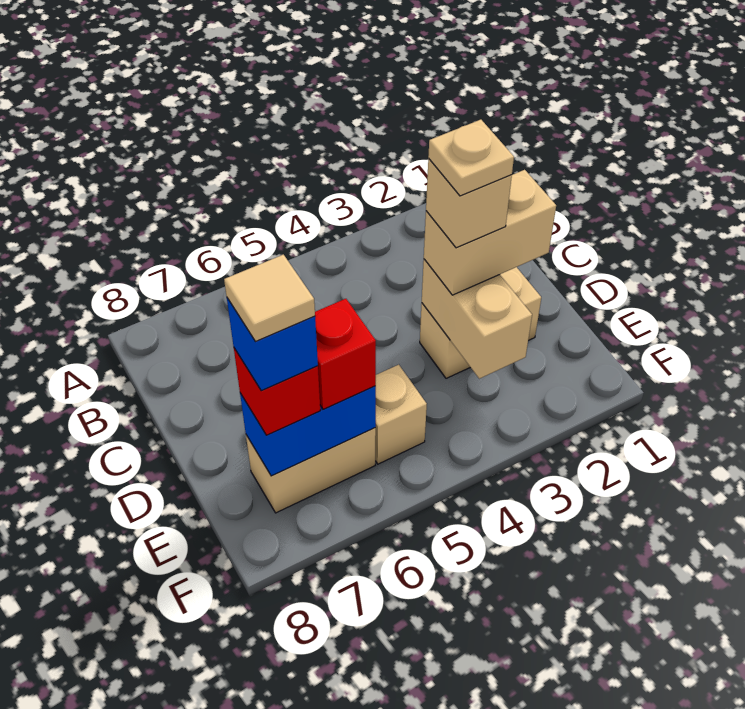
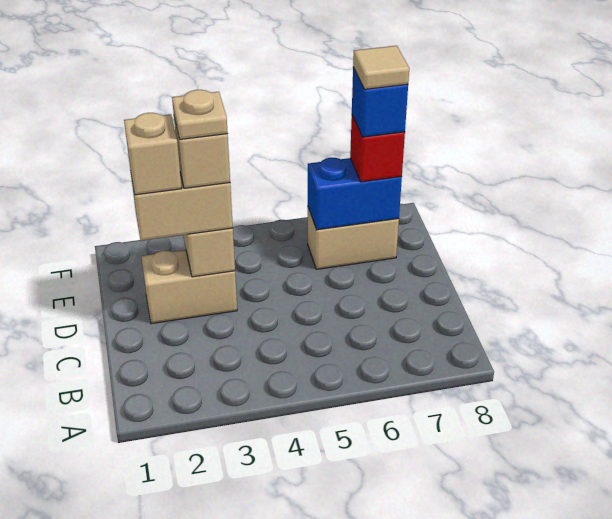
tan brick E5 level 1 -> tan brick D2 level 4
red brick E6 level 3 -> none

